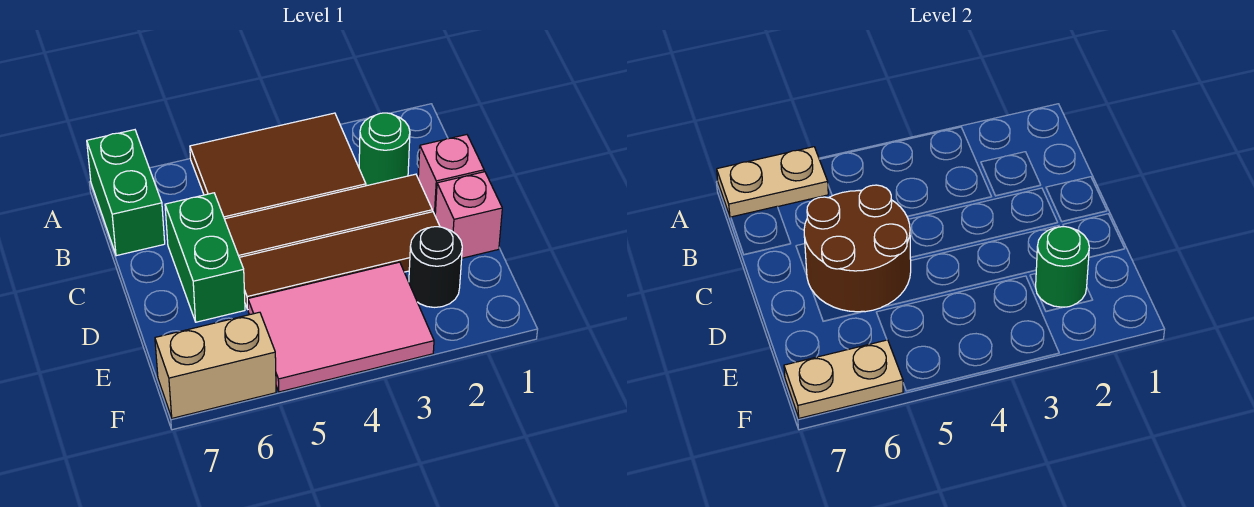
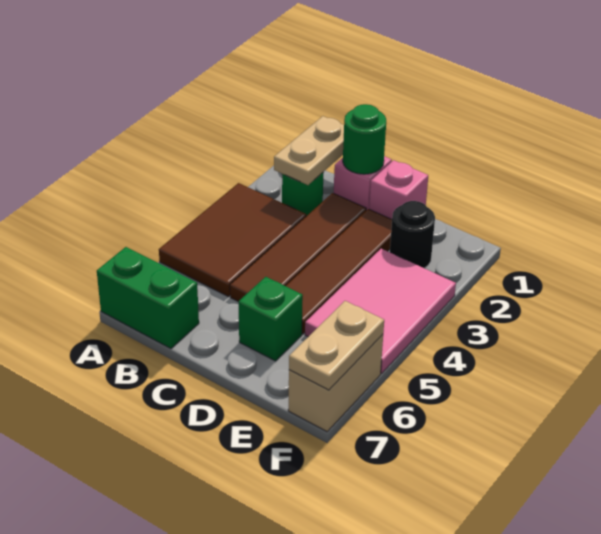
tan plate A6:A7 level 2 -> tan plate B1:B2 level 2
brown round brick C5:D6 level 2 -> none
green brick C6:D6 level 1 -> green brick D6 level 1
green round brick E2 level 2 -> green round brick C1 level 2

